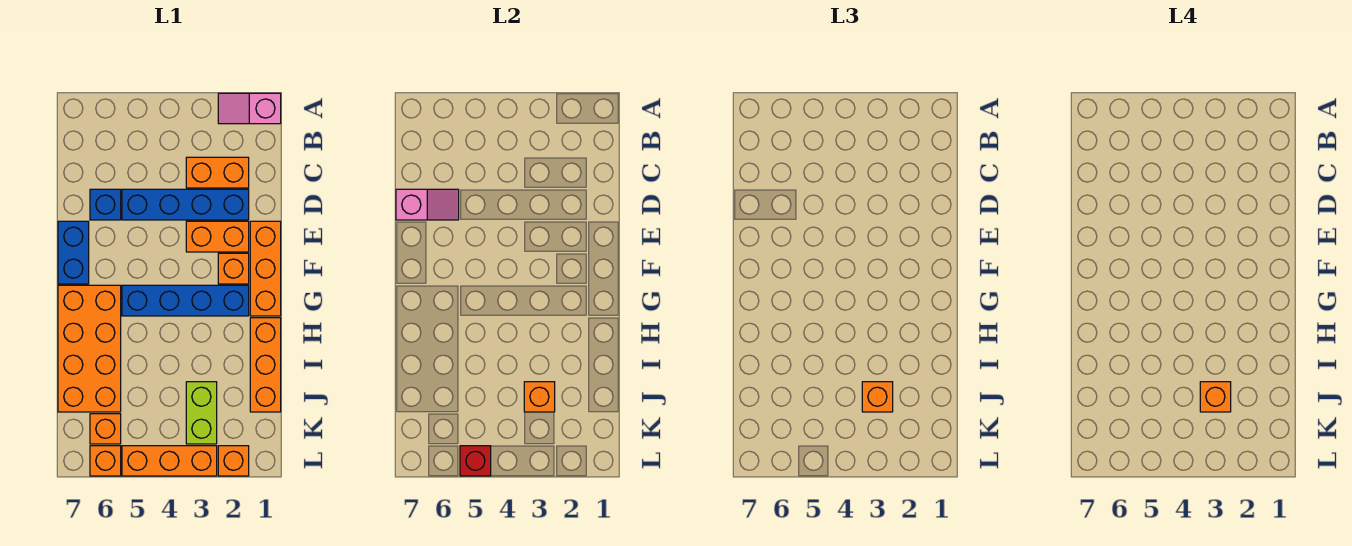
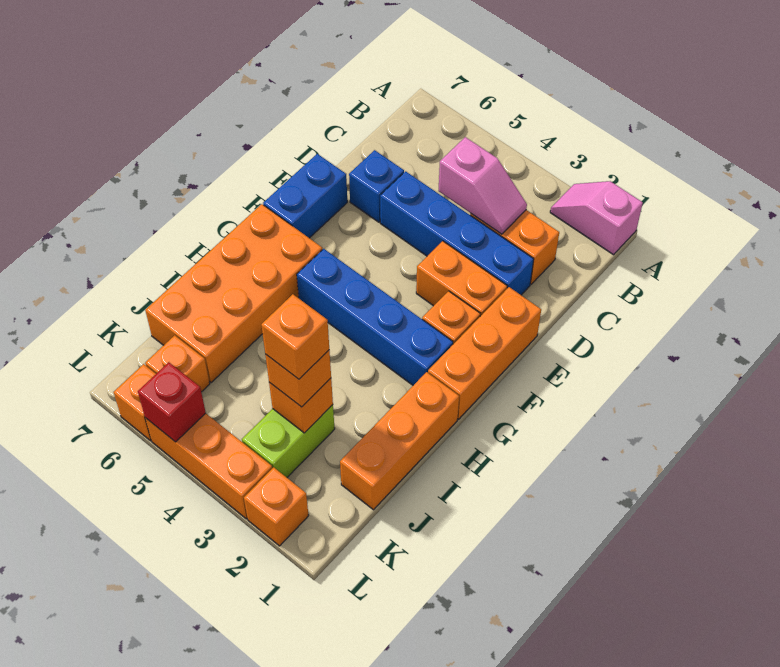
pink slope D6:D7 level 2 top 7 -> pink slope C3:C4 level 2 top 4

